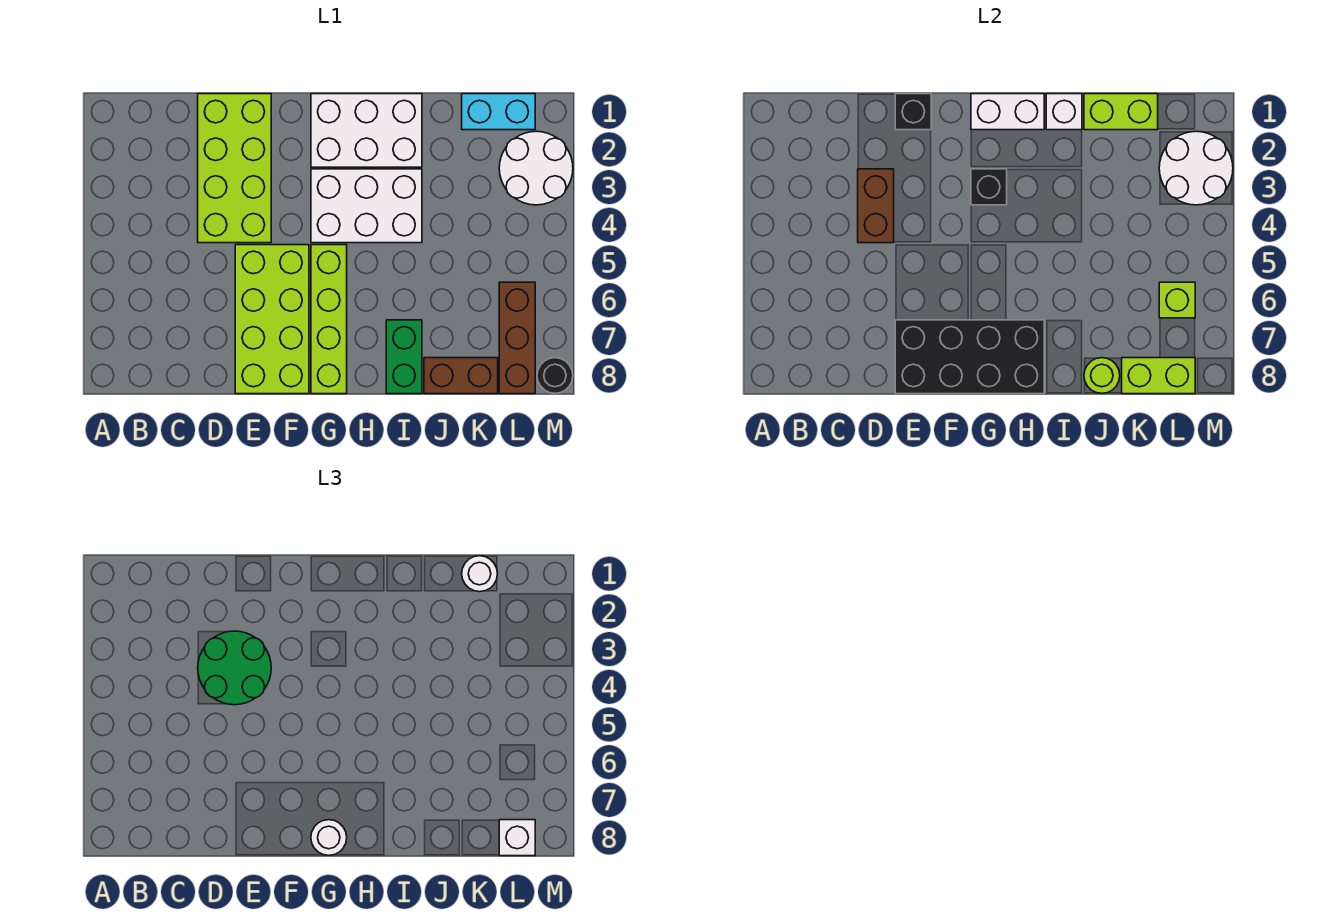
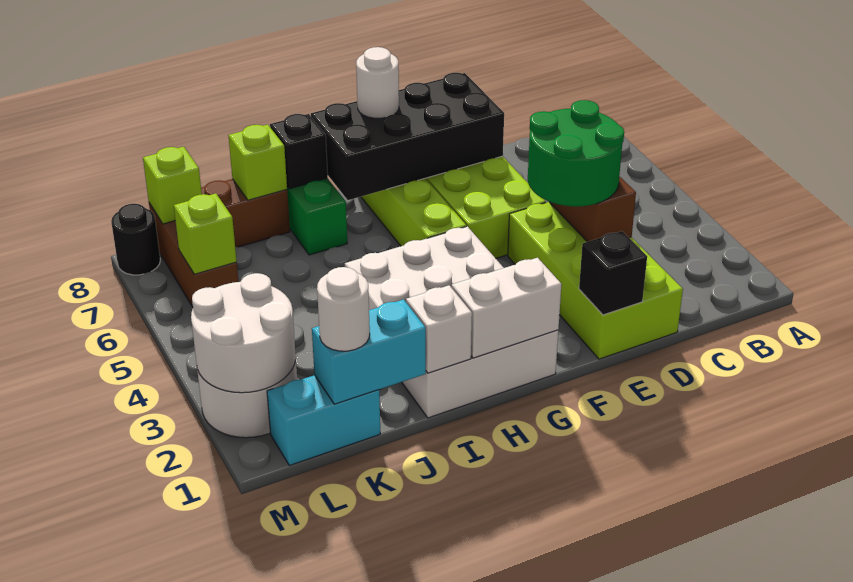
black brick G3 level 2 -> black brick I8 level 2
lime brick J1:K1 level 2 -> cyan brick J1:K1 level 2
lime round brick J8 level 2 -> lime brick J8 level 2
lime brick K8:L8 level 2 -> lime brick L8 level 2
white brick L8 level 3 -> none

